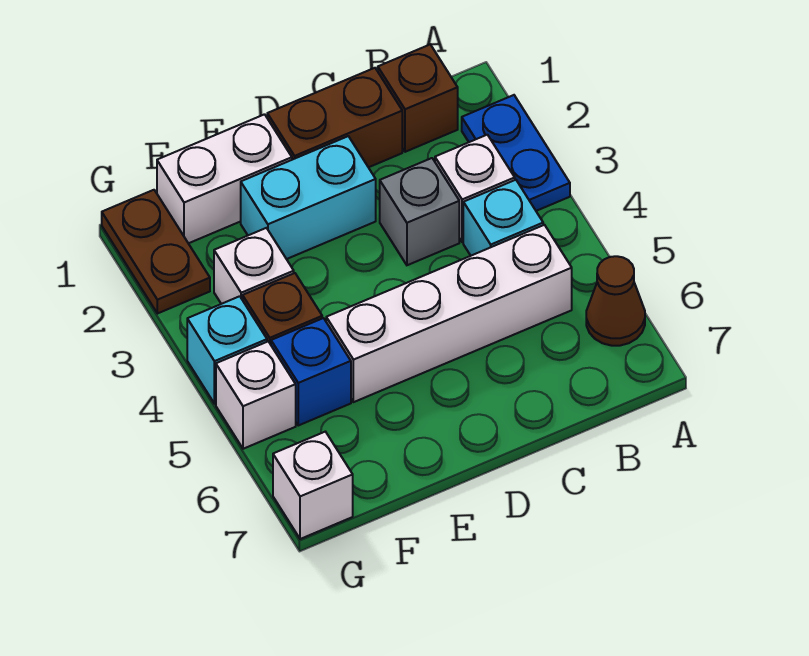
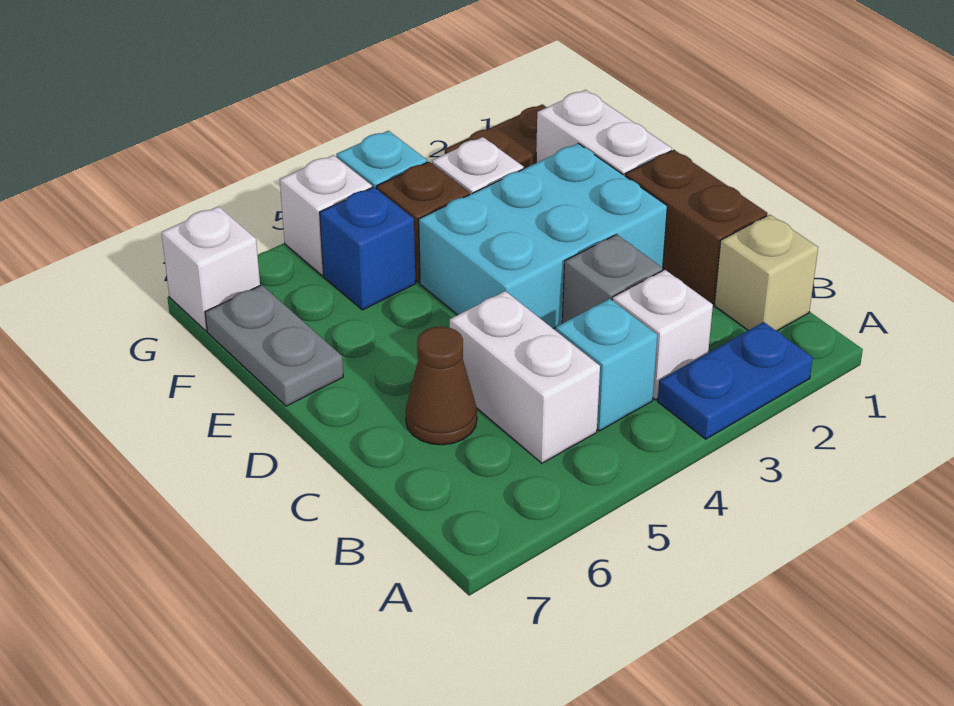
brown cone A6 level 1 -> brown cone C6 level 1
brown brick B1 level 1 -> tan brick B1 level 1
white brick B5:E5 level 1 -> white brick B5:C5 level 1
cyan brick D2:E2 level 1 -> cyan brick D2:E4 level 1
none -> grey plate E7:F7 level 1

